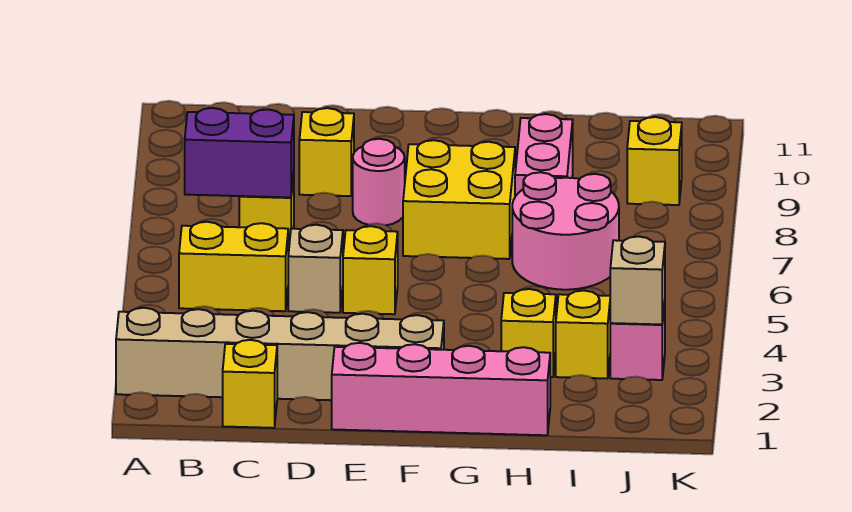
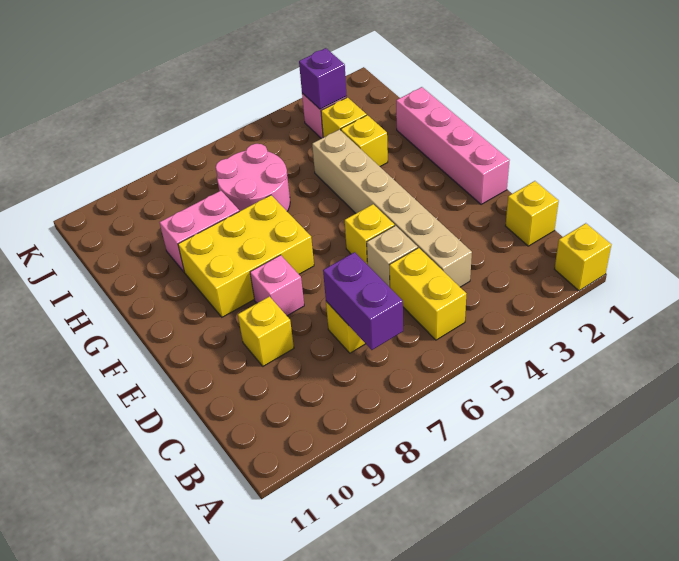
tan brick A2:F2 level 1 -> tan brick C4:H4 level 1
pink round brick E8 level 1 -> pink brick E8 level 1
yellow brick F7:G8 level 1 -> yellow brick F7:G9 level 1
tan brick J3 level 2 -> purple brick J3 level 2
yellow brick J9 level 1 -> yellow brick A1 level 1

